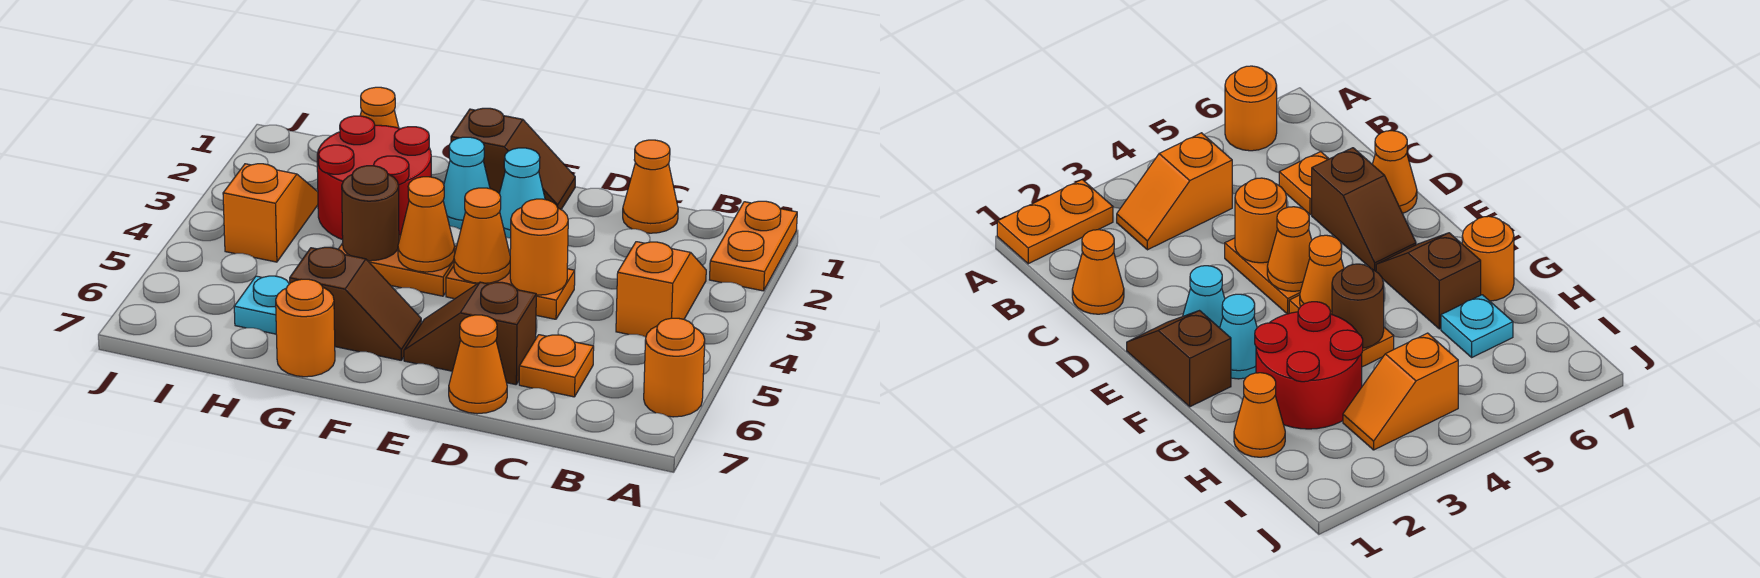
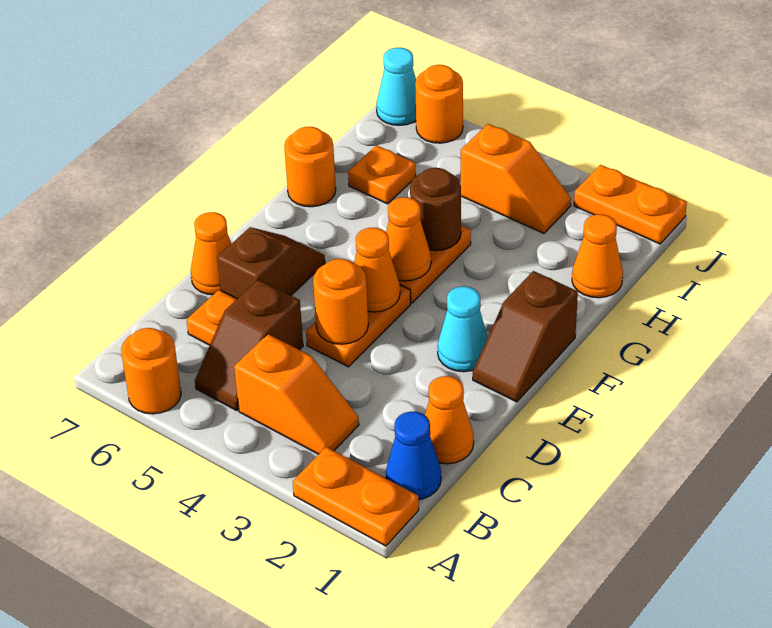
none -> blue cone B1 level 1
cyan cone F2 level 1 -> cyan cone J7 level 1
brown slope F6:G6 level 1 top G -> brown slope B5:C5 level 1 top C
red round brick G2:H3 level 1 -> none
cyan plate H6 level 1 -> orange plate H6 level 1
none -> orange plate J1:J2 level 1
none -> orange round brick J6 level 1

